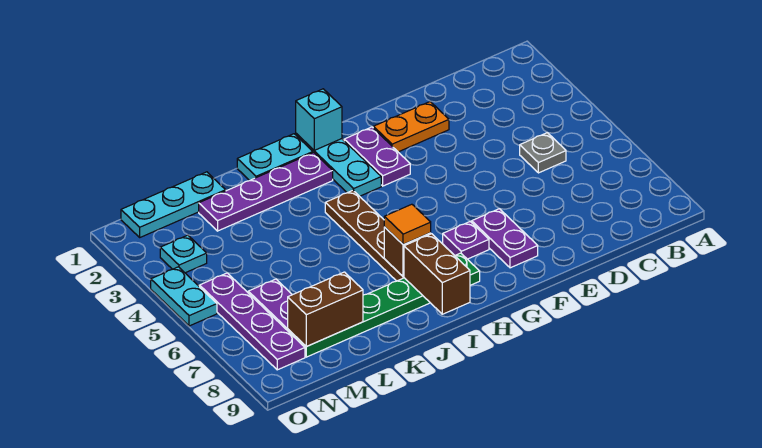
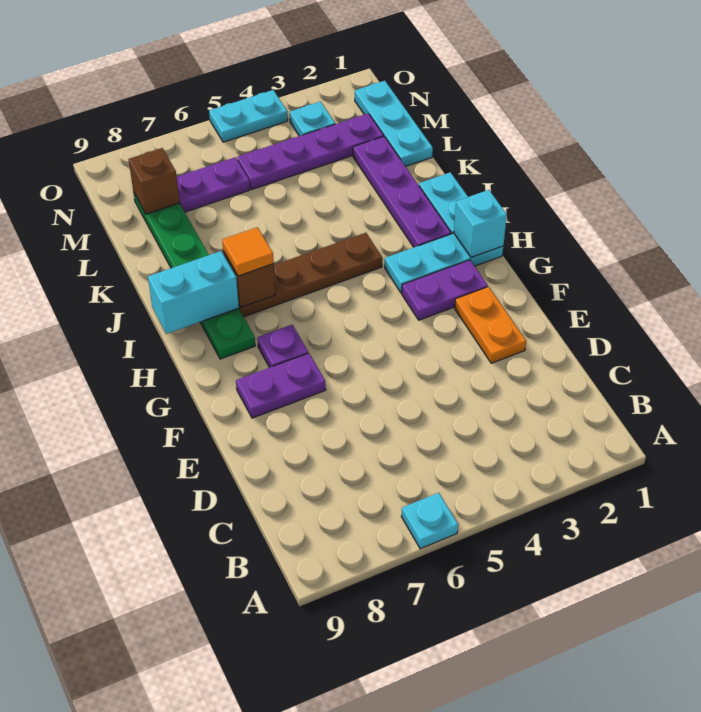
none -> cyan plate A6 level 1
grey plate C5 level 1 -> none
brown brick I8:I9 level 2 -> cyan brick I8:I9 level 2
brown brick L8:M8 level 2 -> brown brick M8 level 2
purple plate N5:N8 level 1 -> purple plate M2:M5 level 1

